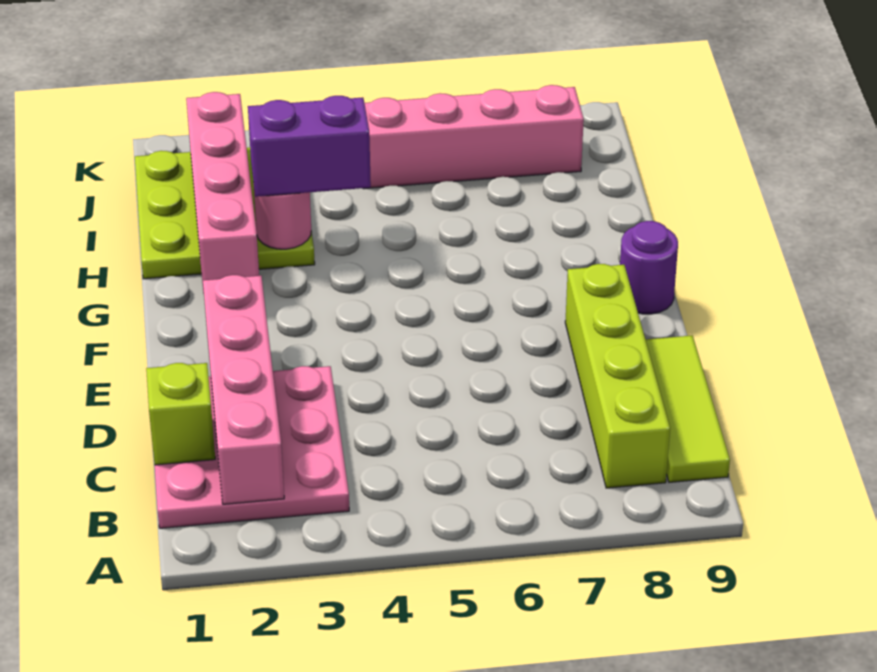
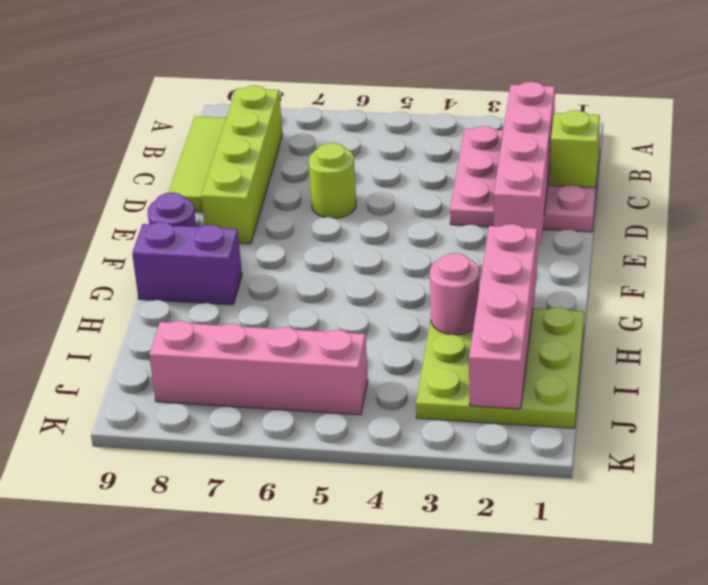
none -> lime round brick D6 level 1
purple brick H3:H4 level 3 -> purple brick G8:G9 level 1

